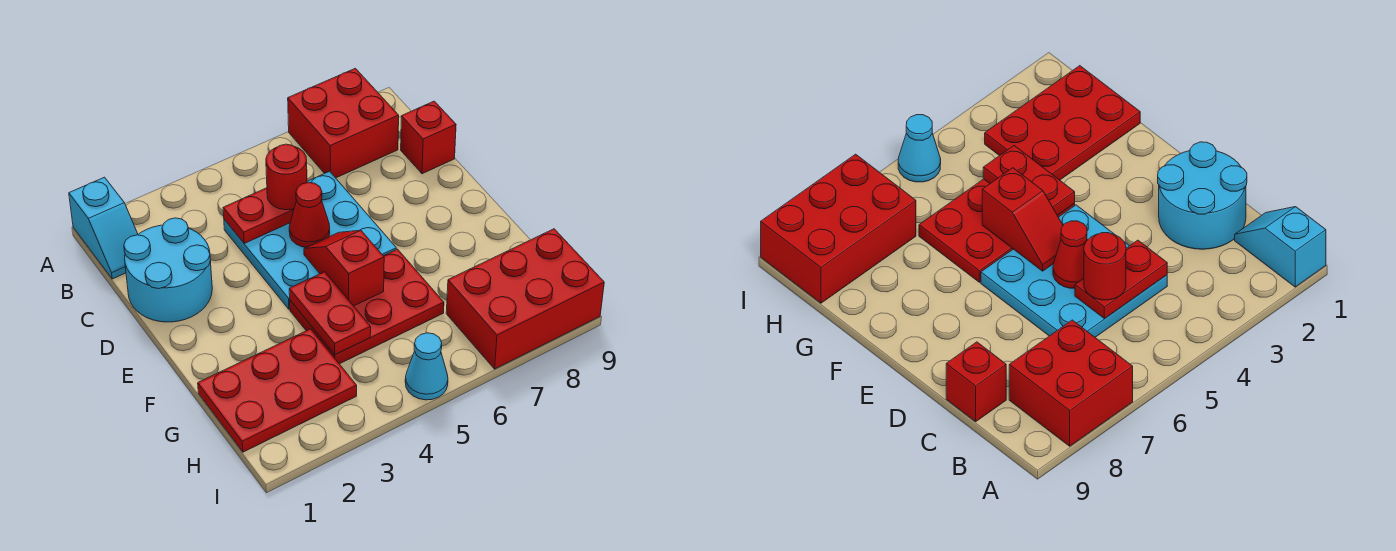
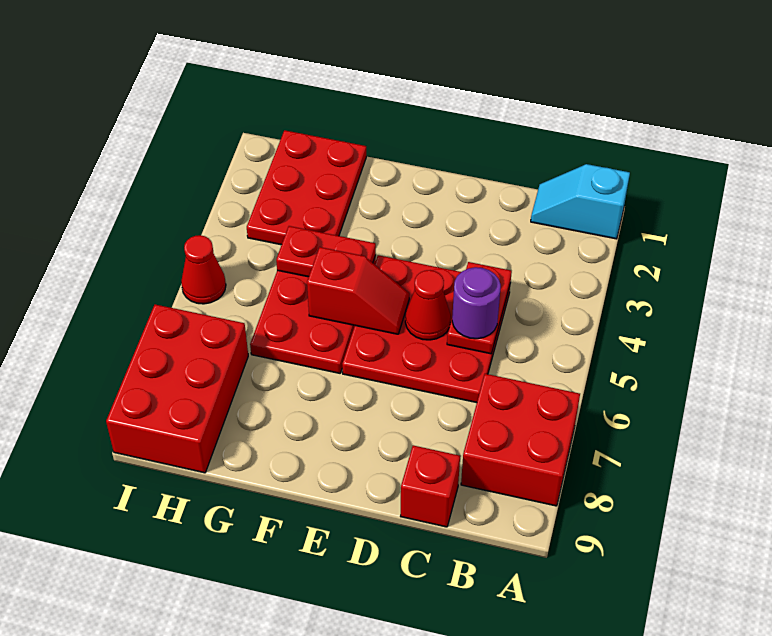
cyan round brick C1:D2 level 1 -> none
cyan plate C4:E6 level 1 -> red plate C4:E6 level 1
red round brick C5 level 3 -> purple round brick C5 level 3
cyan cone I5 level 1 -> red cone I5 level 1

